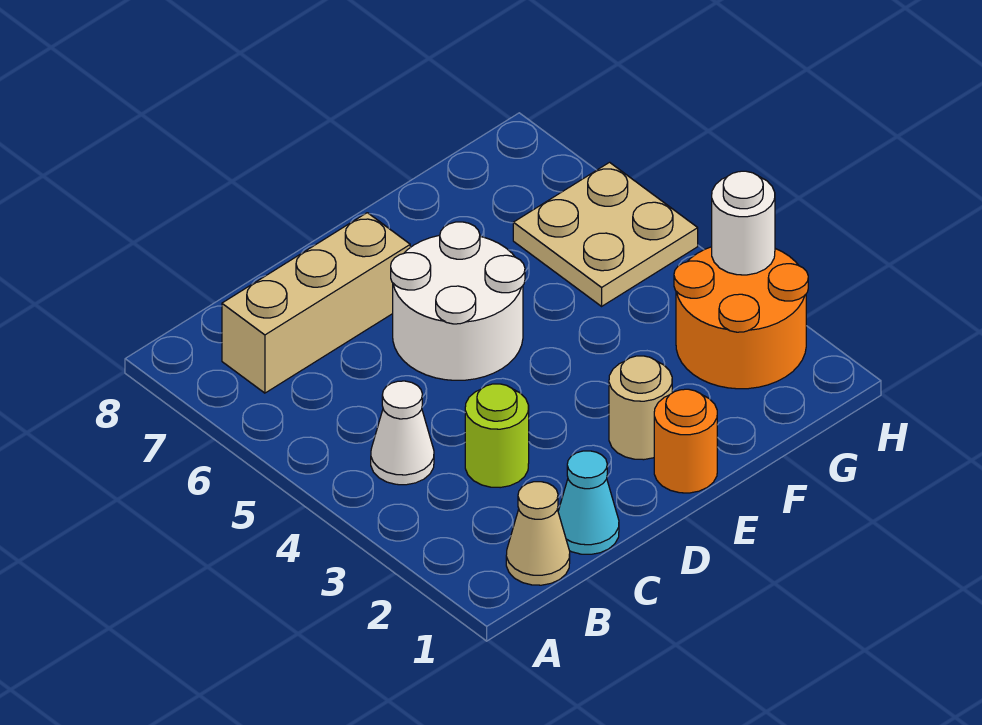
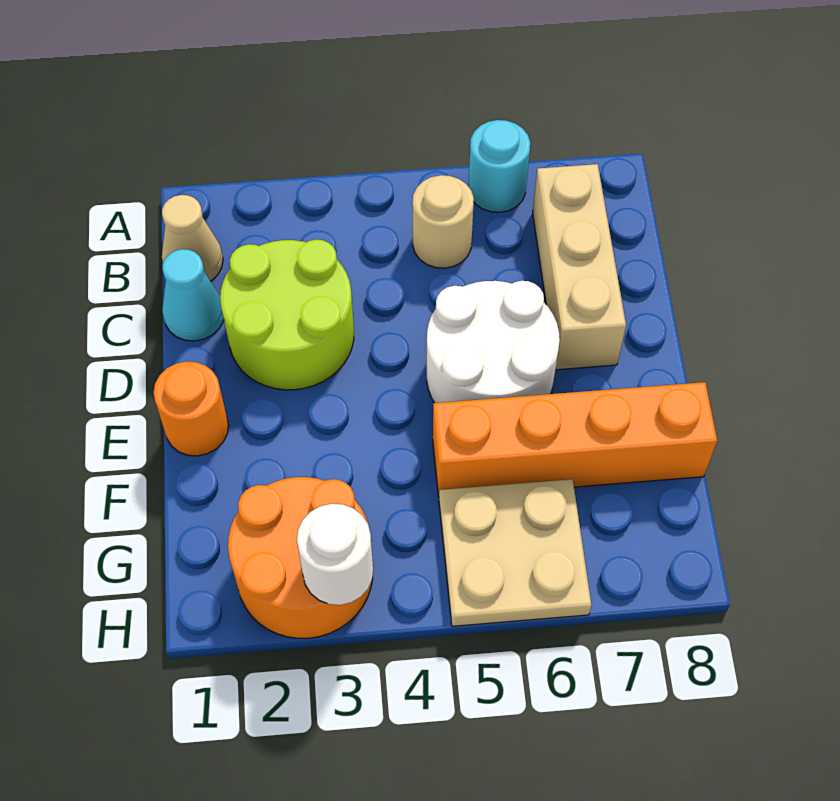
none -> cyan round brick A6 level 1
white cone B4 level 1 -> none
lime round brick C3 level 1 -> lime round brick C2:D3 level 1
tan round brick E2 level 1 -> tan round brick B5 level 1
none -> orange brick F5:F8 level 1

